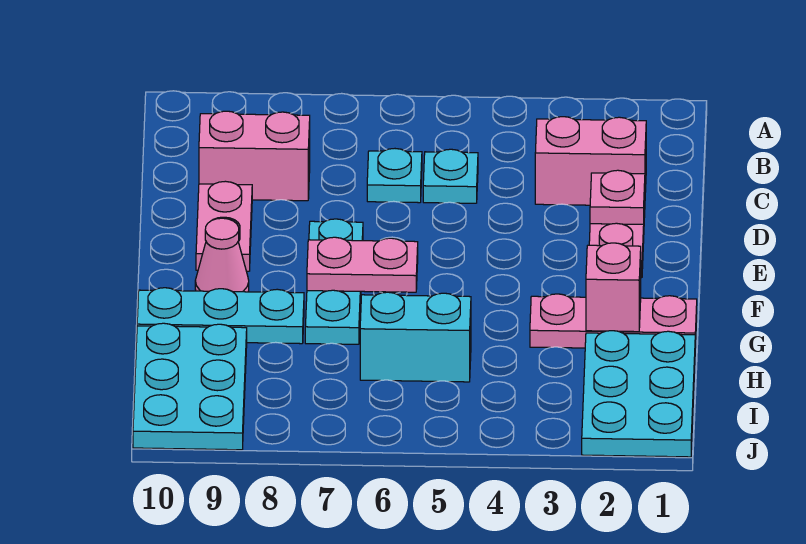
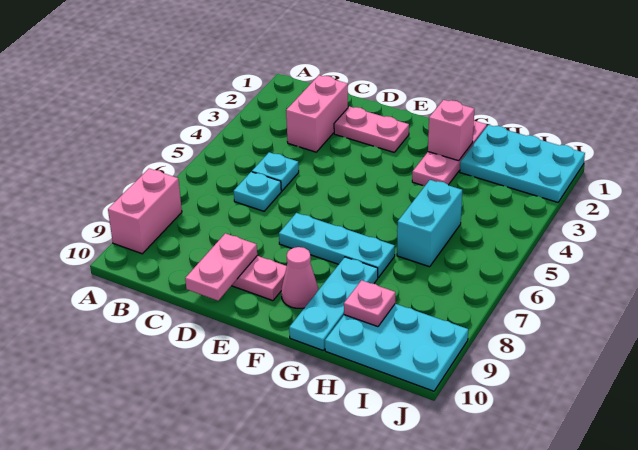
pink brick C8:C9 level 1 -> pink brick A8:A9 level 1
pink plate D2 level 2 -> pink plate H9 level 2
pink plate F6:F7 level 2 -> pink plate D9:D10 level 2

